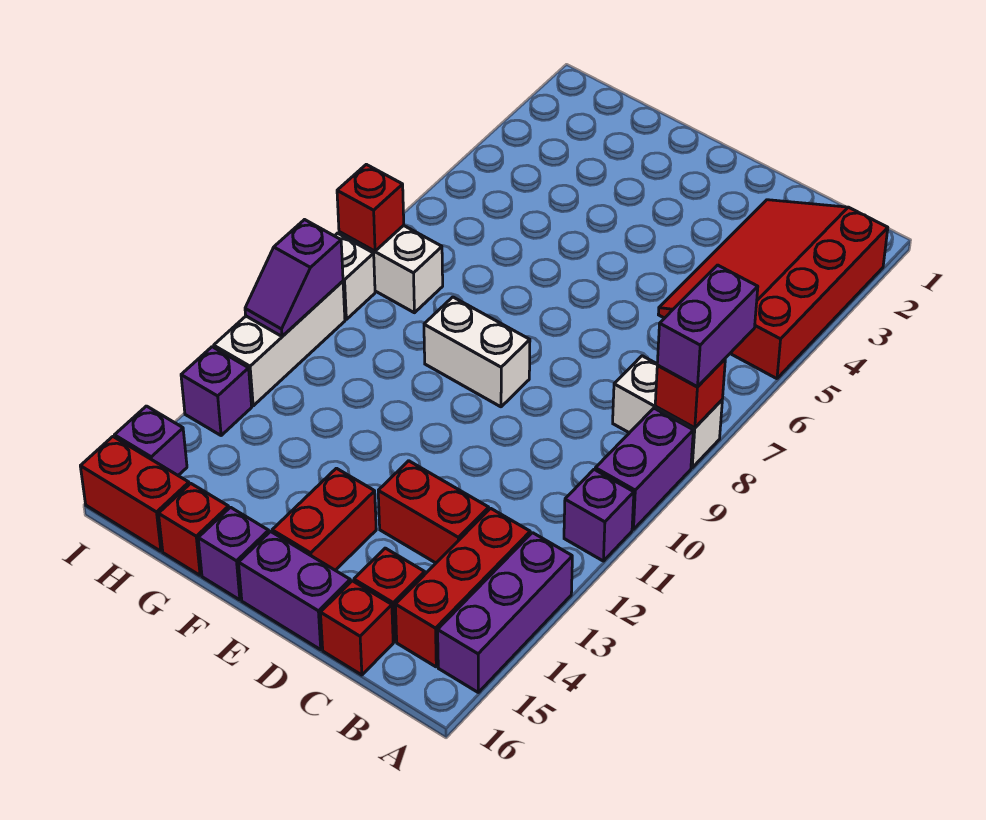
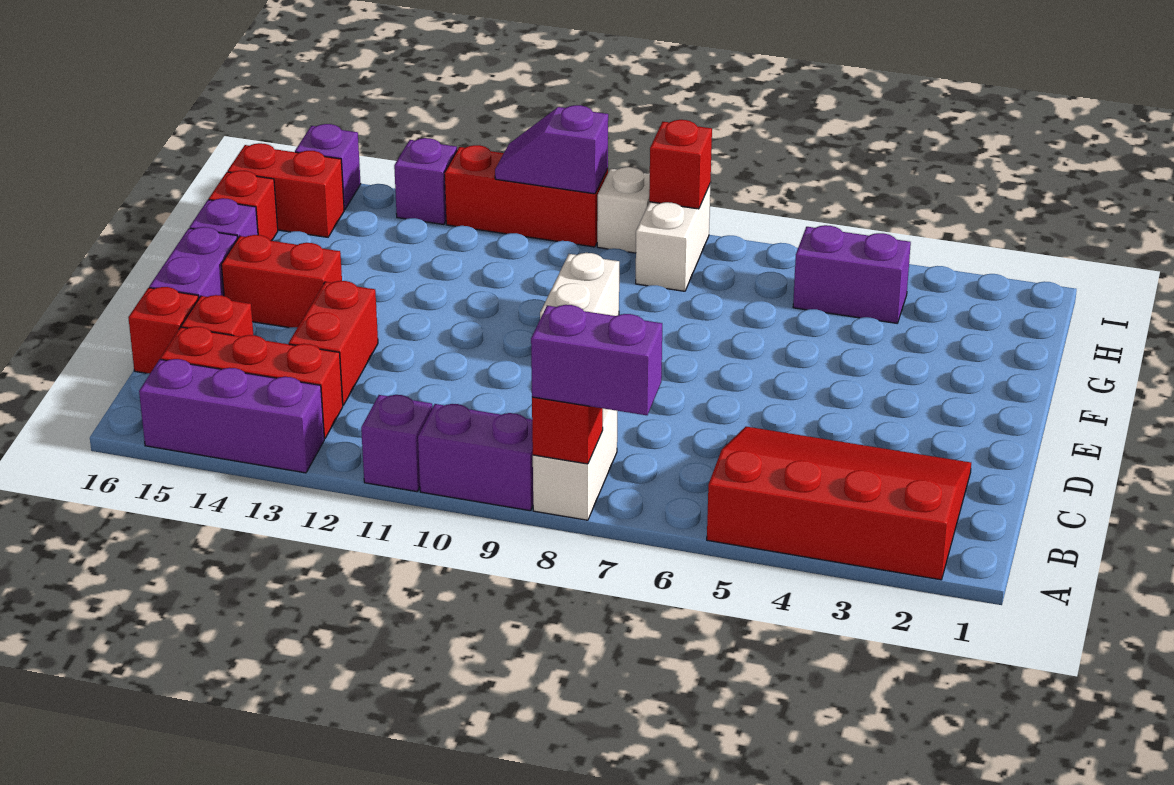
none -> purple brick H4:H5 level 1
red brick H16:I16 level 1 -> red brick H15:H16 level 1
white brick I10:I12 level 1 -> red brick I10:I12 level 1

